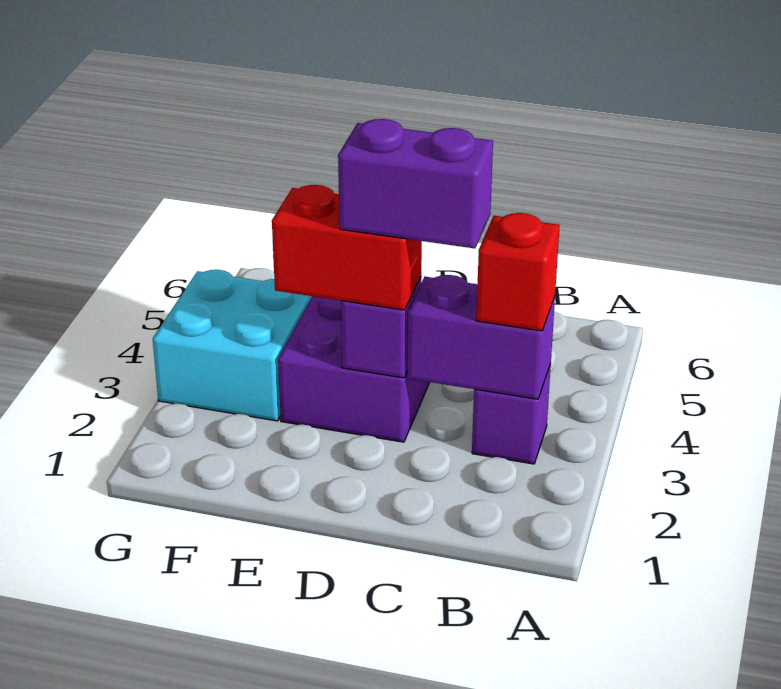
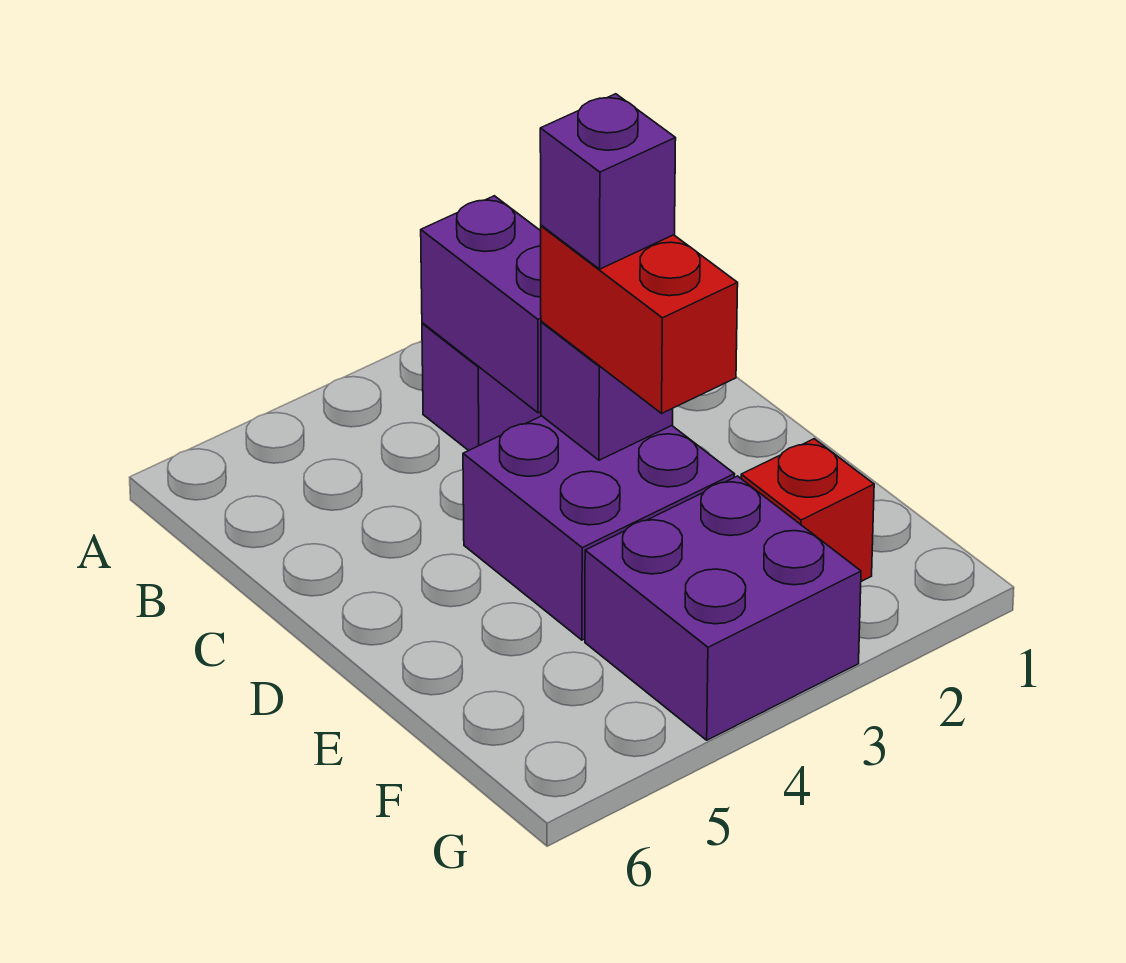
red brick B3 level 3 -> red brick F2 level 1
purple brick C3:D3 level 4 -> purple brick D3 level 4
cyan brick F3:G4 level 1 -> purple brick F3:G4 level 1

